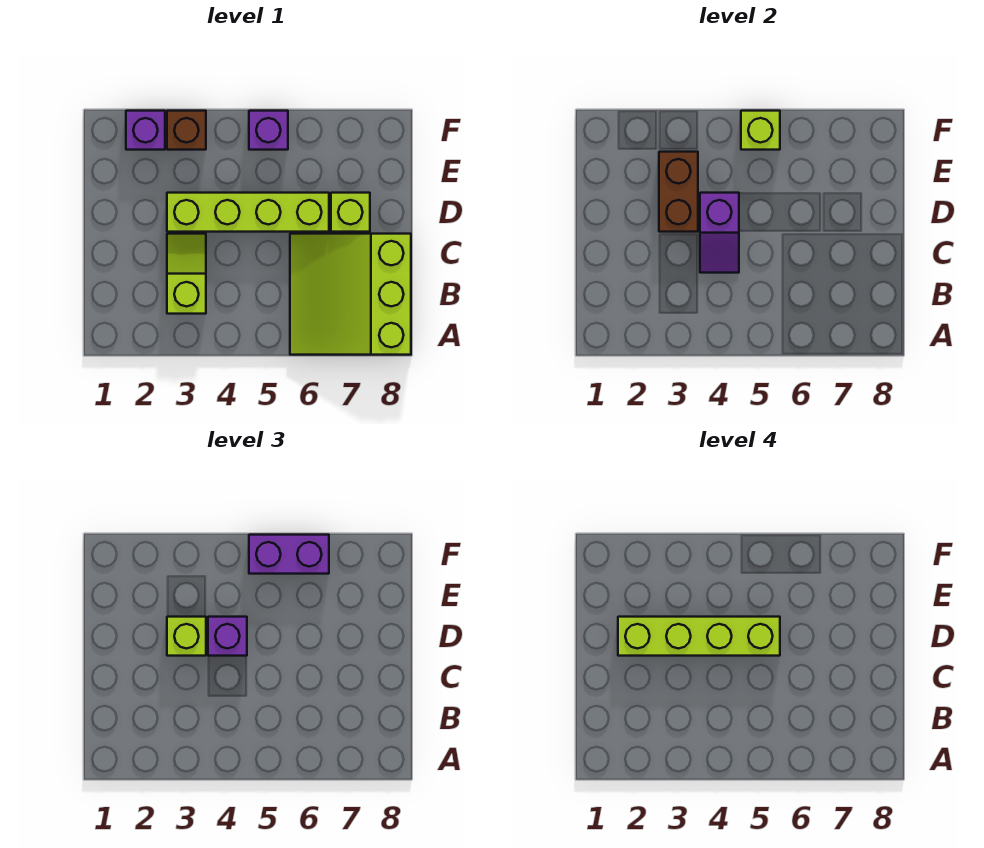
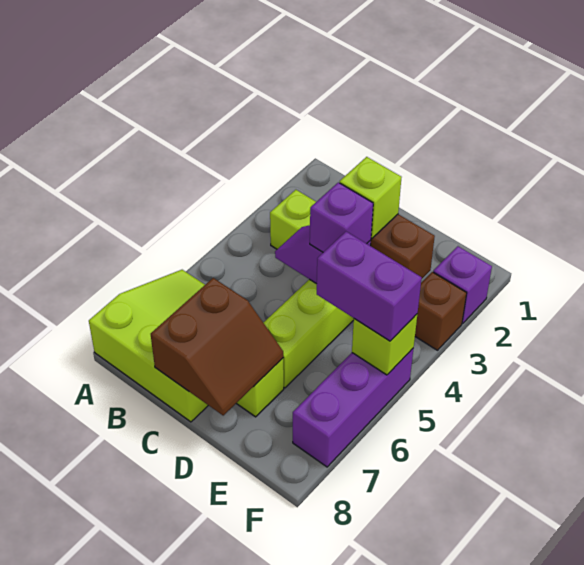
none -> brown slope C7:D8 level 2 top C
lime brick D2:D5 level 4 -> none
purple brick F5 level 1 -> purple brick F5:F7 level 1
purple brick F5:F6 level 3 -> purple brick E5:F5 level 3

